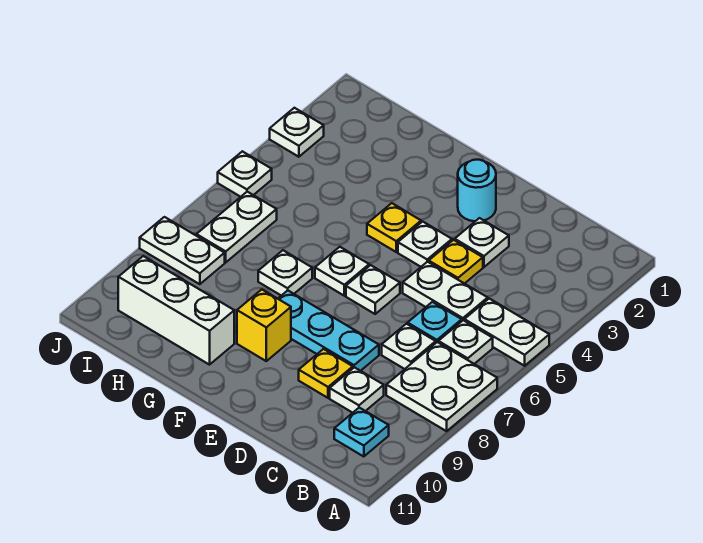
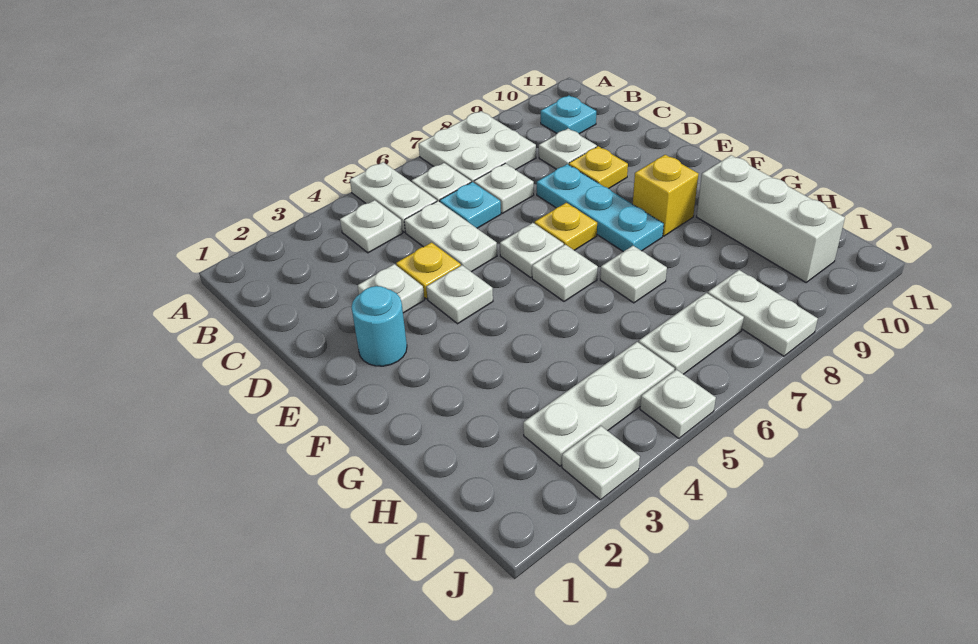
none -> white plate B4 level 1
yellow plate F4 level 1 -> yellow plate E7 level 1
none -> white plate I3:I5 level 1

